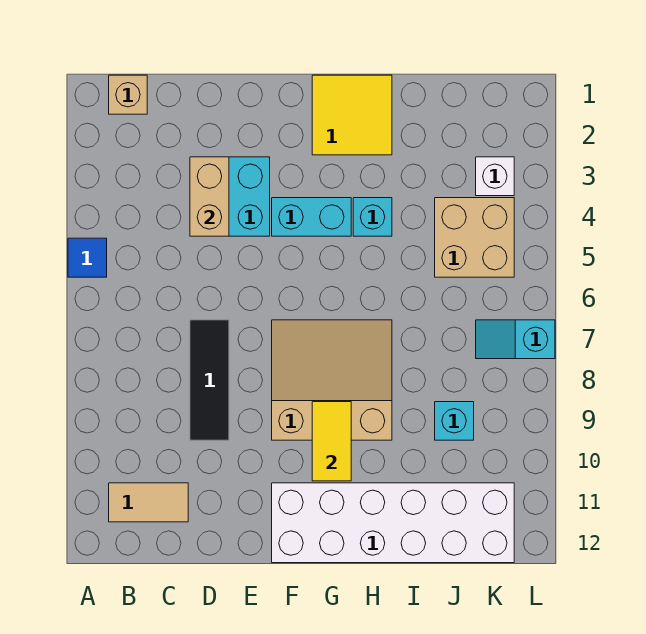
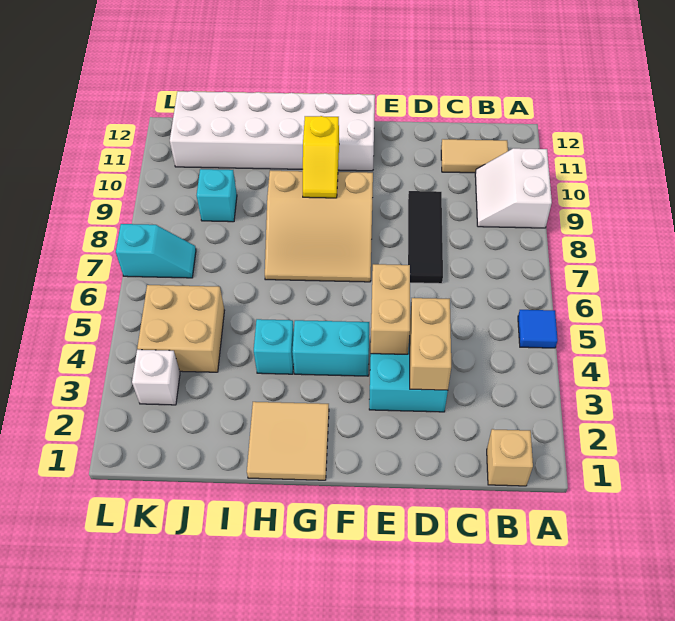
none -> white slope A9:B10 level 1 top A
none -> tan brick E4:E5 level 2
yellow tile G1:H2 level 1 -> tan tile G1:H2 level 1
yellow tile G9:G10 level 2 -> yellow slope G9:G10 level 2 top 10

